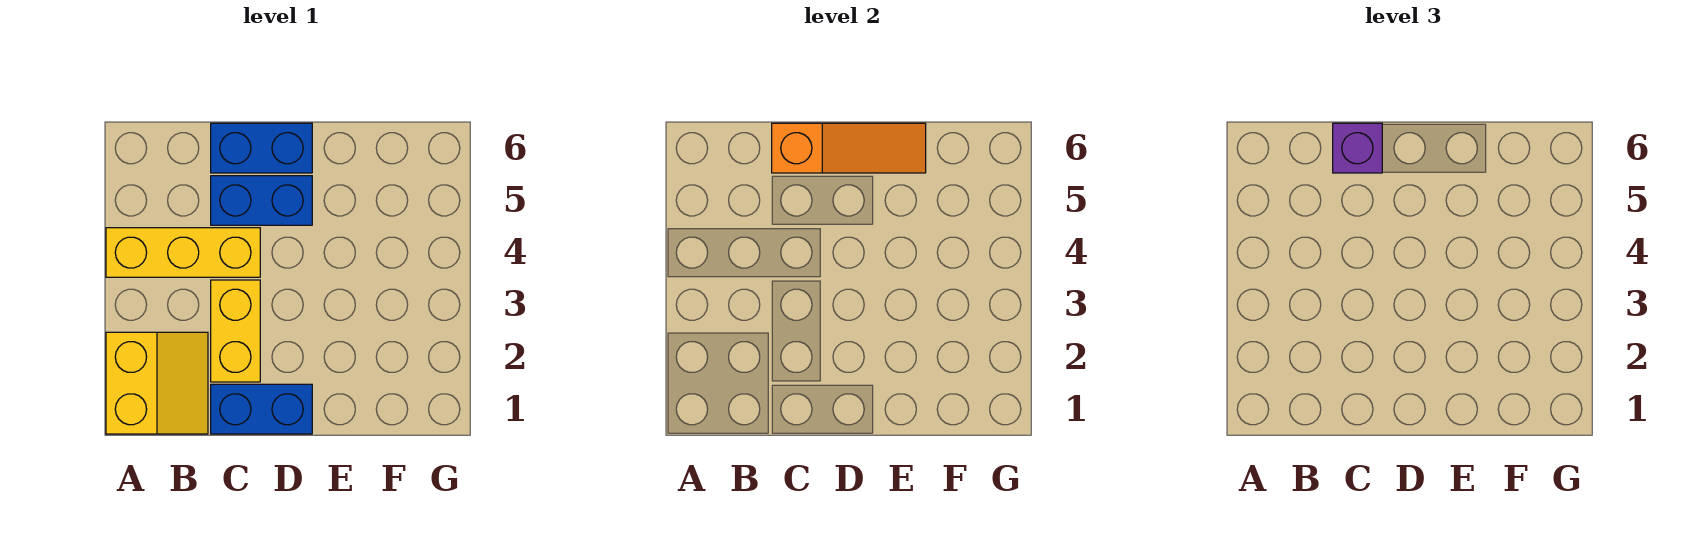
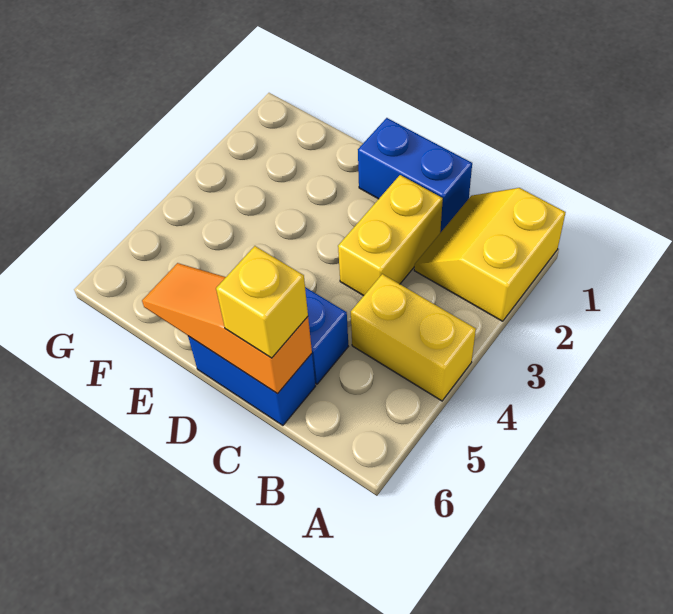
yellow brick A4:C4 level 1 -> yellow brick A4:B4 level 1
purple brick C6 level 3 -> yellow brick C6 level 3

